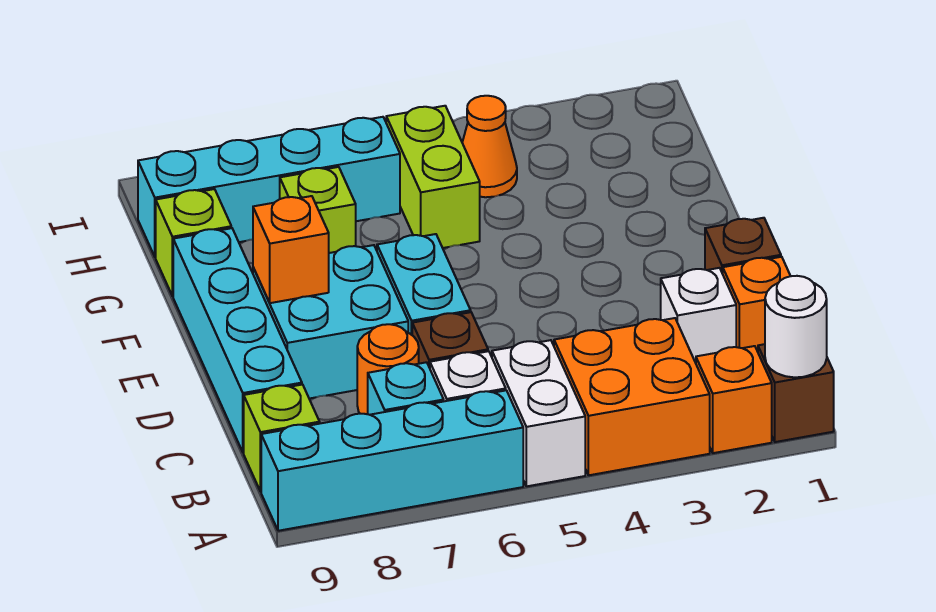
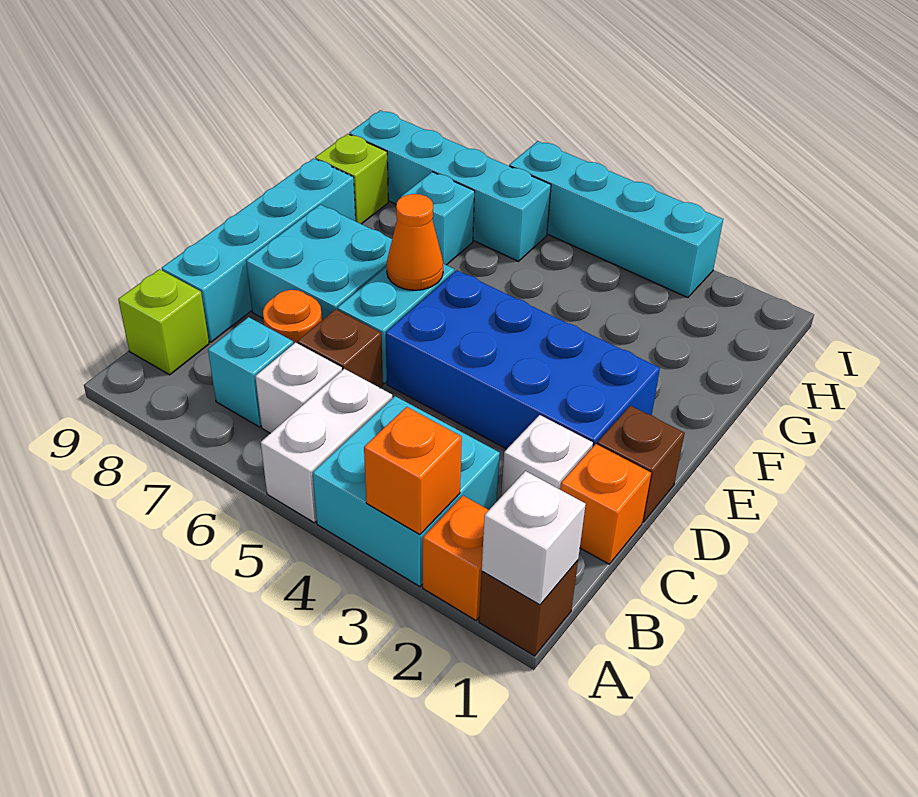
white round brick A1 level 2 -> white brick A1 level 2
orange brick A3:B4 level 1 -> cyan brick A3:B4 level 1
cyan brick A6:A9 level 1 -> cyan brick I3:I6 level 1
none -> blue brick D2:E5 level 1
orange brick E8 level 2 -> orange brick A3 level 2
lime brick G5:H5 level 1 -> none
lime brick G7 level 1 -> cyan brick G7 level 1
orange cone H4 level 1 -> orange cone E6 level 2

